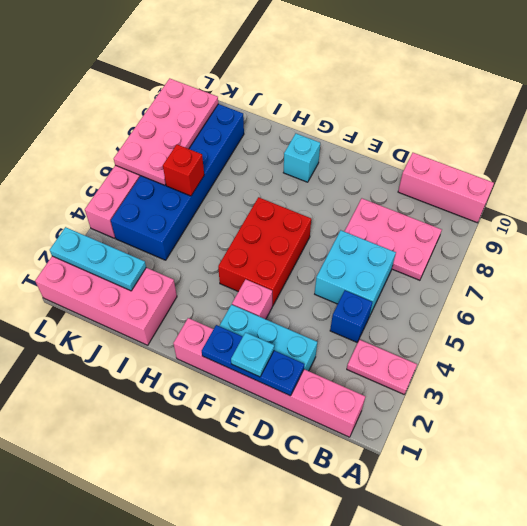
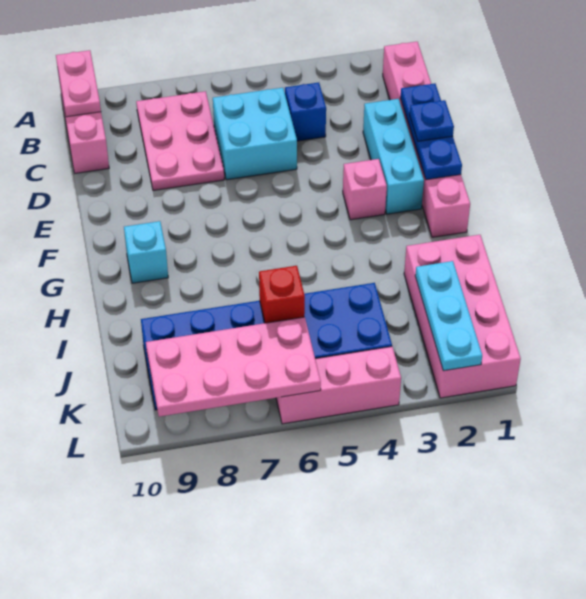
pink plate A3:B3 level 1 -> pink plate A10:B10 level 2
cyan plate E1 level 3 -> blue plate E1 level 3
red brick F4:G6 level 1 -> none

